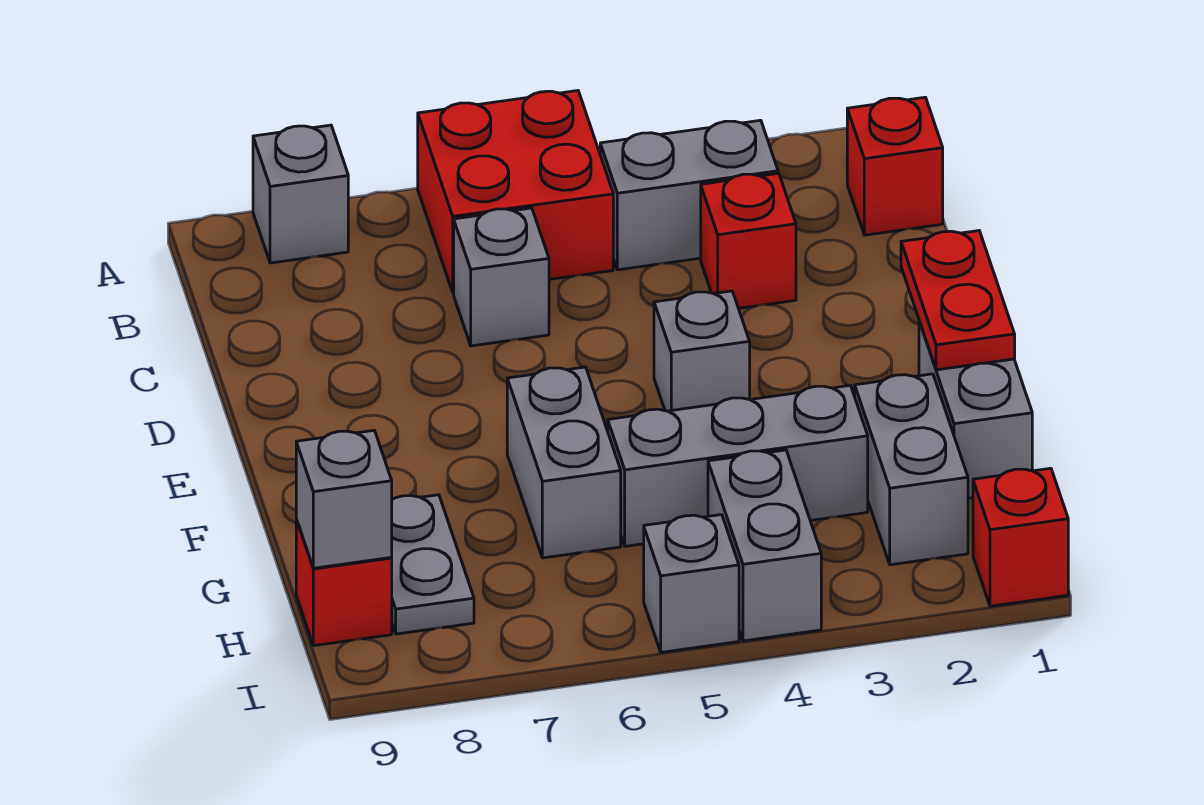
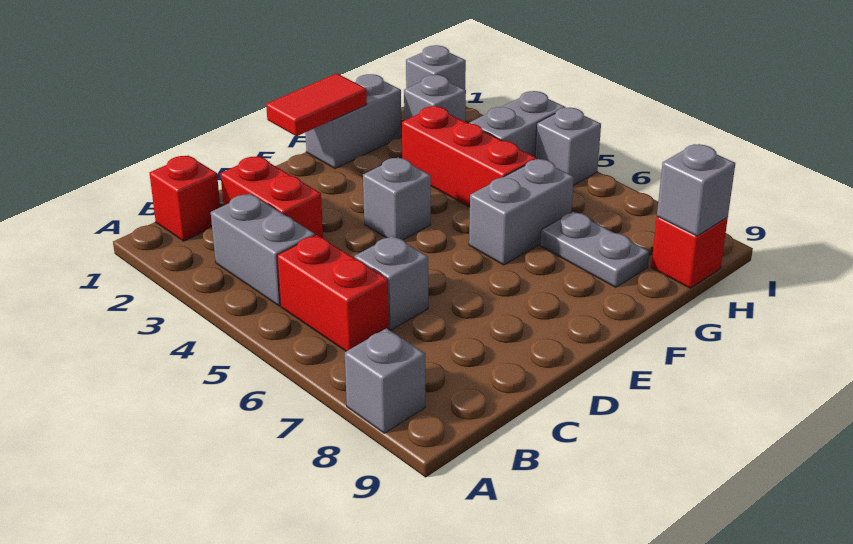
red brick A5:B6 level 1 -> red brick B5:B6 level 1
red brick C3 level 1 -> red brick C2:C3 level 1
red plate E1:F1 level 2 -> red tile E1:F1 level 2
grey brick G2:H2 level 1 -> grey brick H2 level 1
grey brick G3:G5 level 1 -> red brick G3:G5 level 1
grey plate G8:H8 level 1 -> grey plate G7:G8 level 1
red brick I1 level 1 -> grey brick I1 level 1

